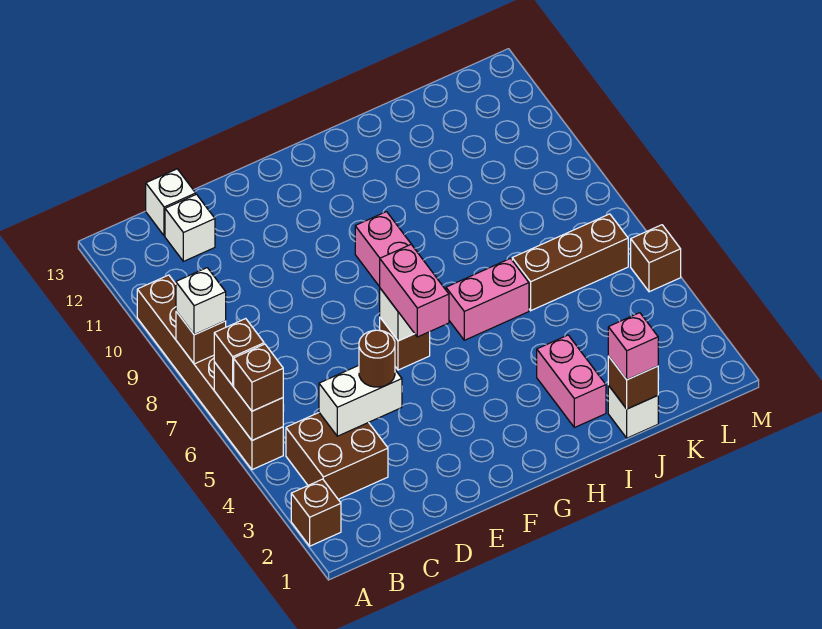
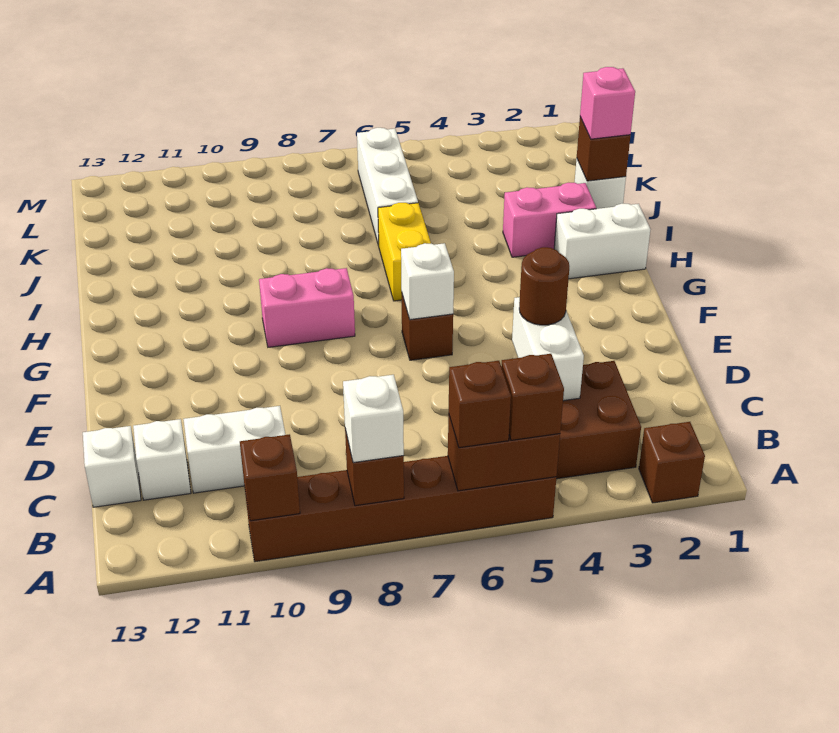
none -> white brick C10:C11 level 1
pink brick F5:F6 level 3 -> none
none -> white brick H1:H2 level 1
pink brick H6:I6 level 1 -> yellow brick H6:I6 level 1
brown brick J6:L6 level 1 -> white brick J6:L6 level 1
brown brick M5 level 1 -> brown brick A10 level 2

